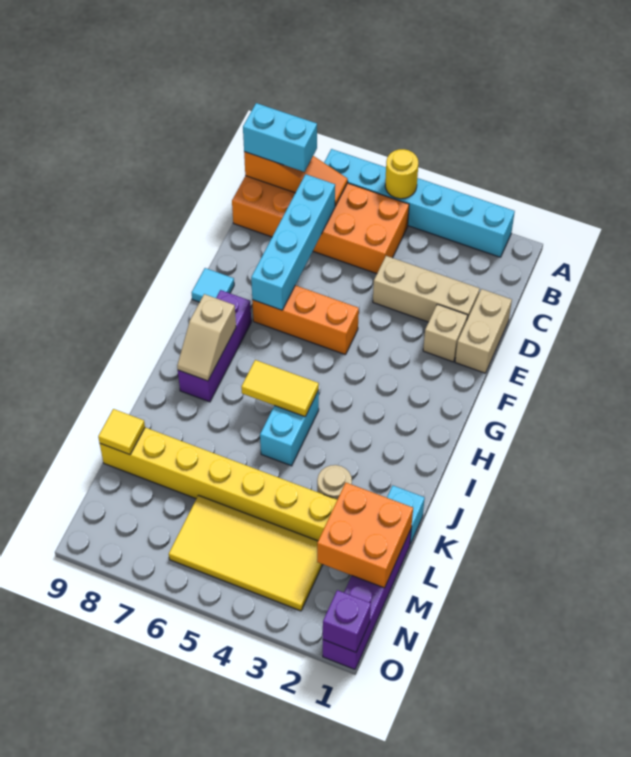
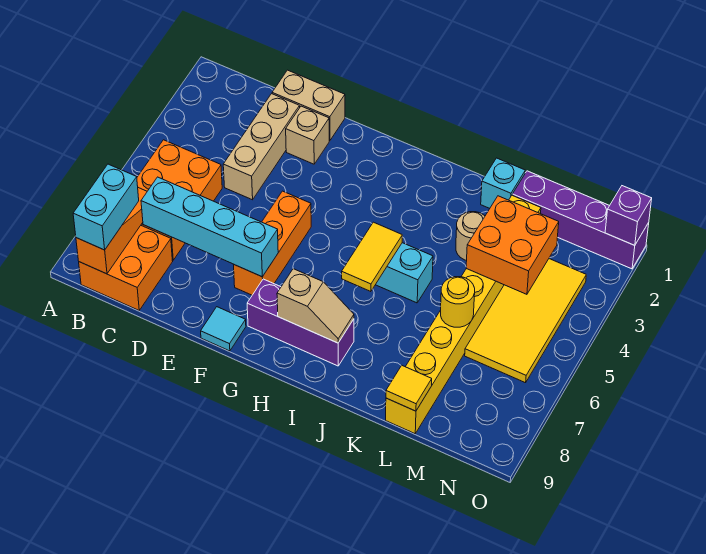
cyan brick A2:A7 level 1 -> none
yellow round brick A5 level 2 -> yellow round brick L6 level 2
orange brick L1:M2 level 2 -> orange brick L3:M4 level 2

